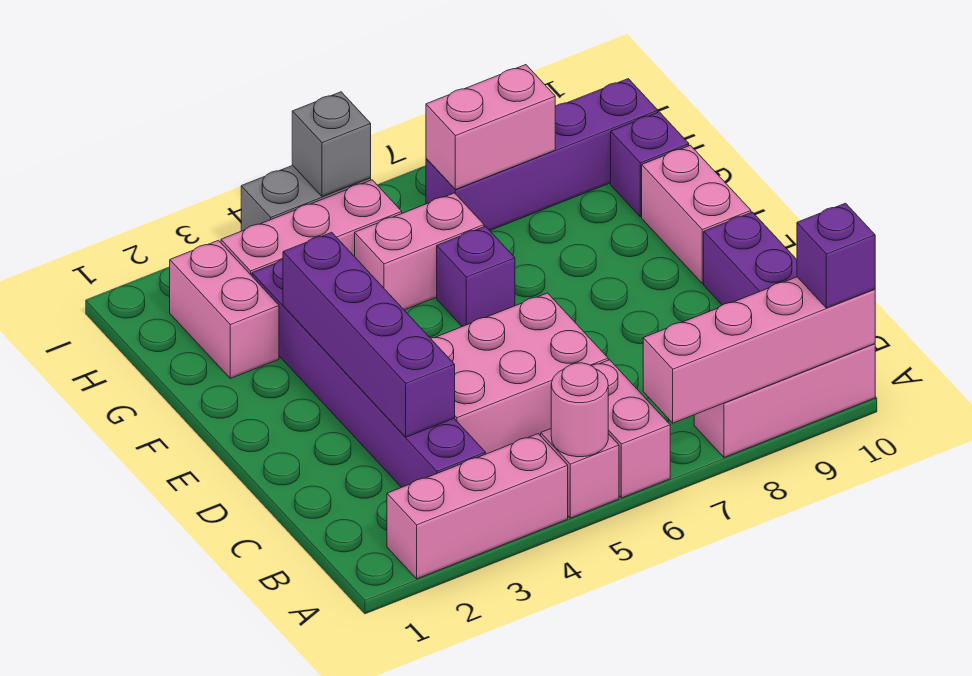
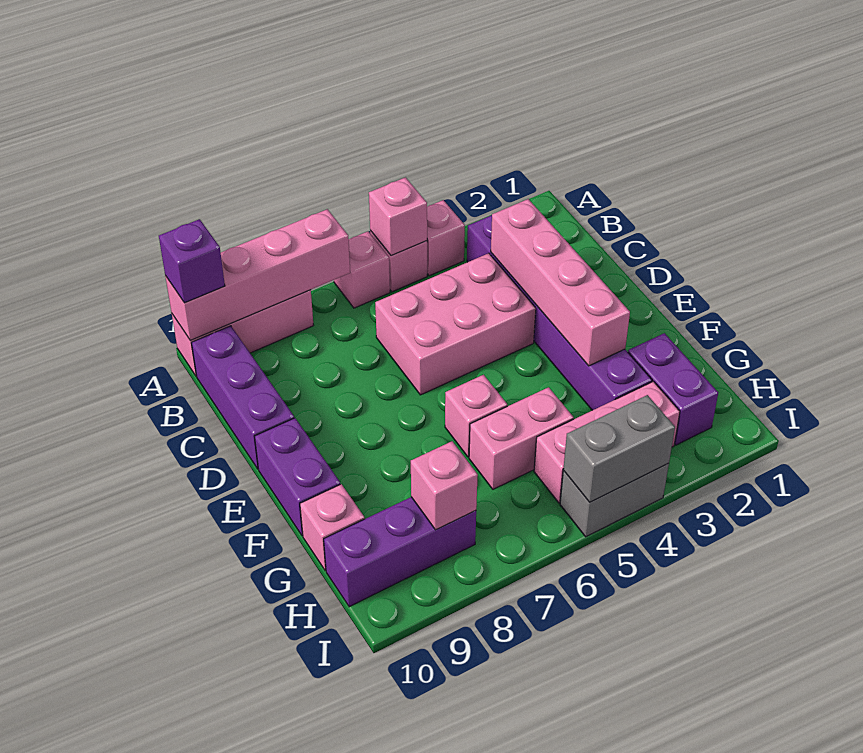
pink brick A2:A4 level 1 -> pink brick A4 level 1
pink round brick A5 level 2 -> pink brick A5 level 2
pink brick A6:B6 level 1 -> pink brick A6 level 1
purple brick C3:F3 level 2 -> pink brick C3:F3 level 2
pink brick E10:F10 level 1 -> purple brick E10:F10 level 1
purple brick F6 level 1 -> pink brick F6 level 1
pink brick G2:H2 level 1 -> purple brick G2:H2 level 1
purple brick G10 level 1 -> pink brick G10 level 1
purple brick H7:H10 level 1 -> purple brick H8:H10 level 1
pink brick H7:H8 level 2 -> pink brick H8 level 2
grey brick I5 level 2 -> grey brick I4:I5 level 2

